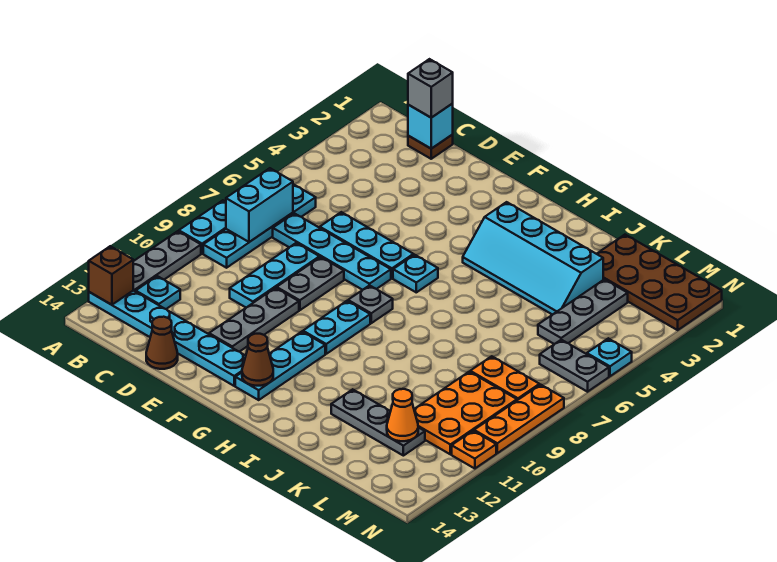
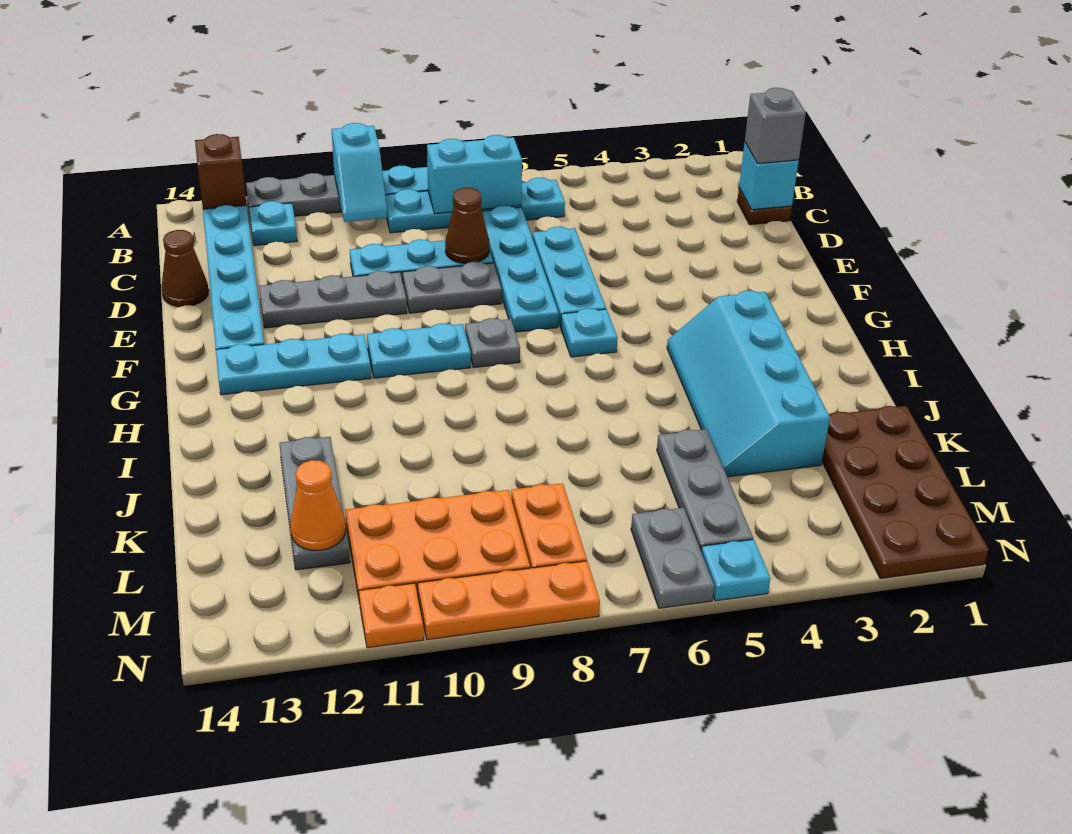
none -> cyan slope A10:B10 level 2 top A
brown cone G13 level 2 -> brown cone D8 level 2
grey plate L3:L5 level 1 -> grey plate K5:M5 level 1

